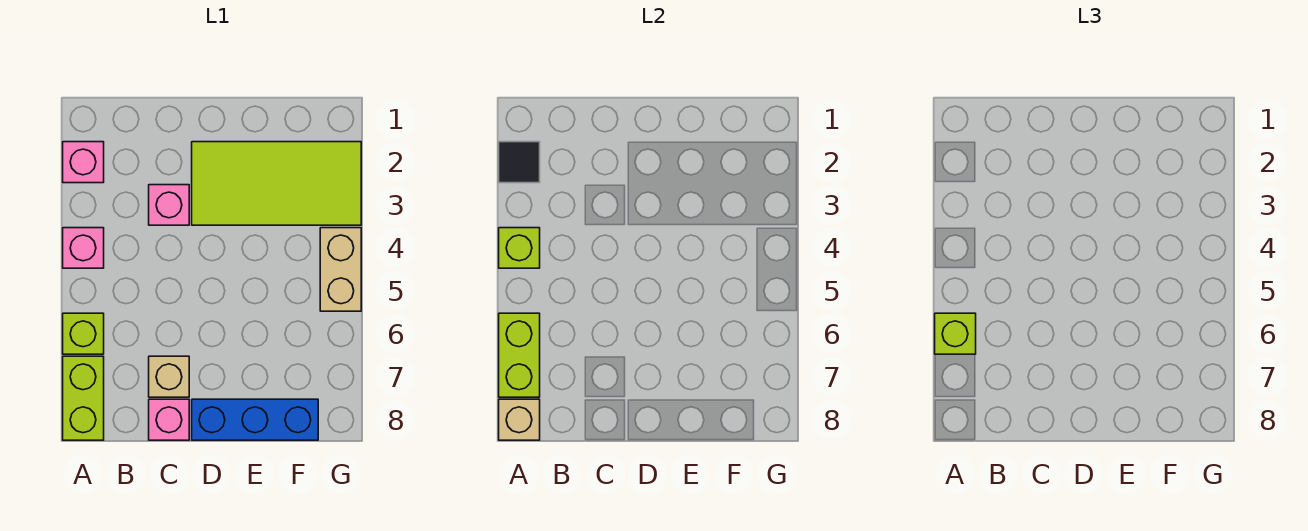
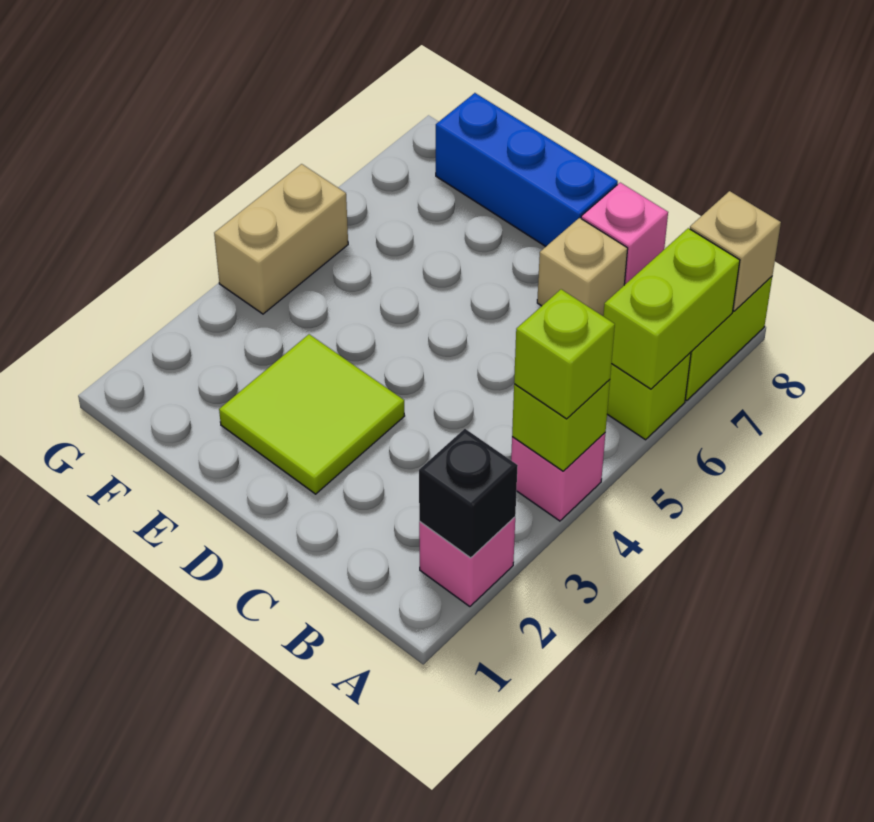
black tile A2 level 2 -> black brick A2 level 2
lime brick A6 level 3 -> lime brick A4 level 3
pink brick C3 level 1 -> none
lime tile D2:G3 level 1 -> lime tile D2:E3 level 1

